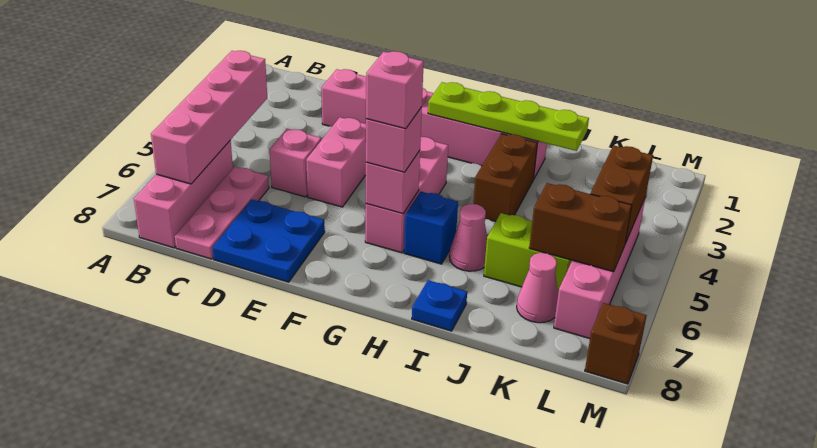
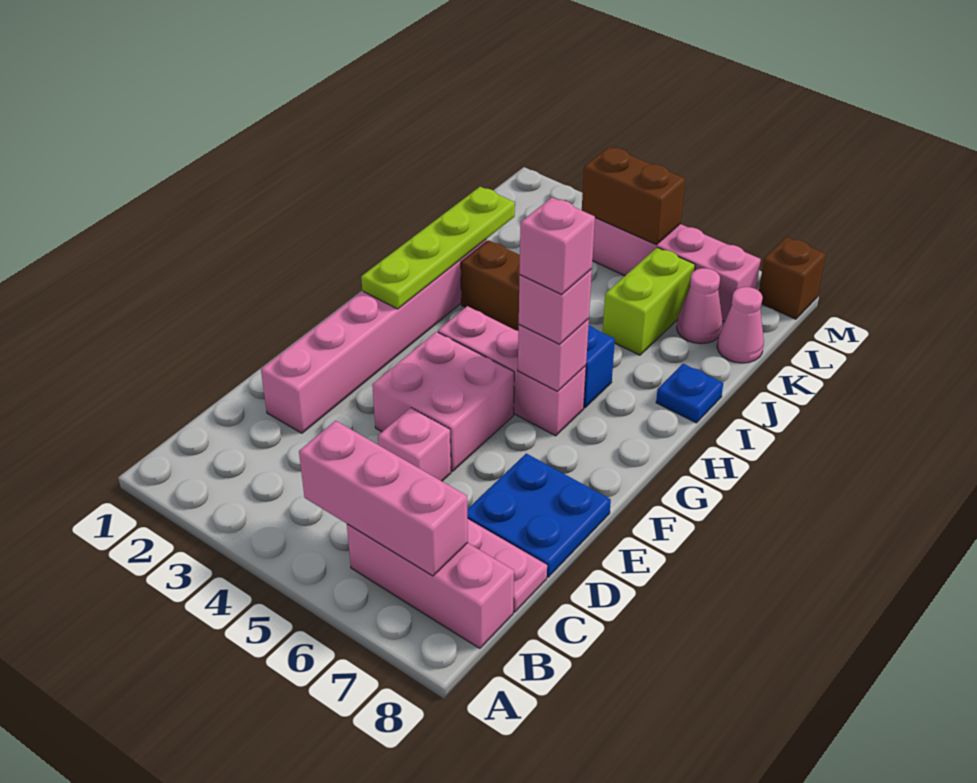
pink brick B4:B7 level 2 -> pink brick B5:B7 level 2
pink brick E4:E5 level 1 -> pink brick E4:F5 level 1
pink cone I6 level 1 -> pink cone K8 level 1
brown brick K6:L6 level 2 -> none

